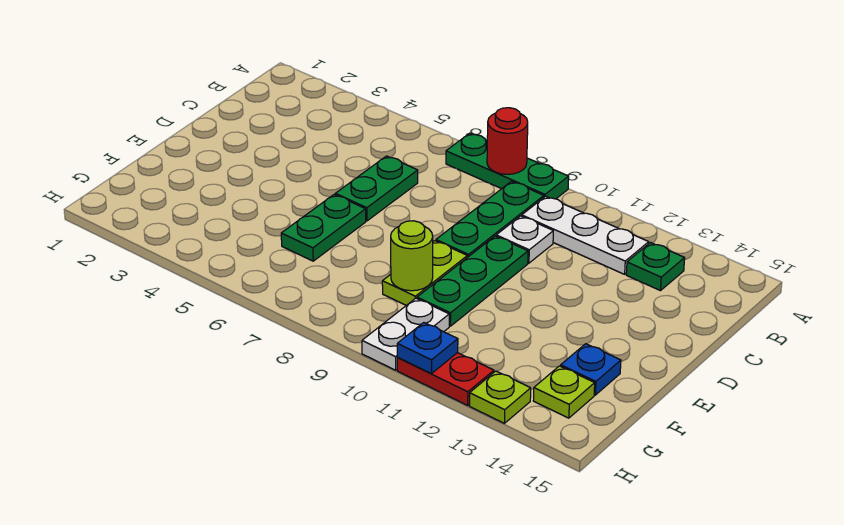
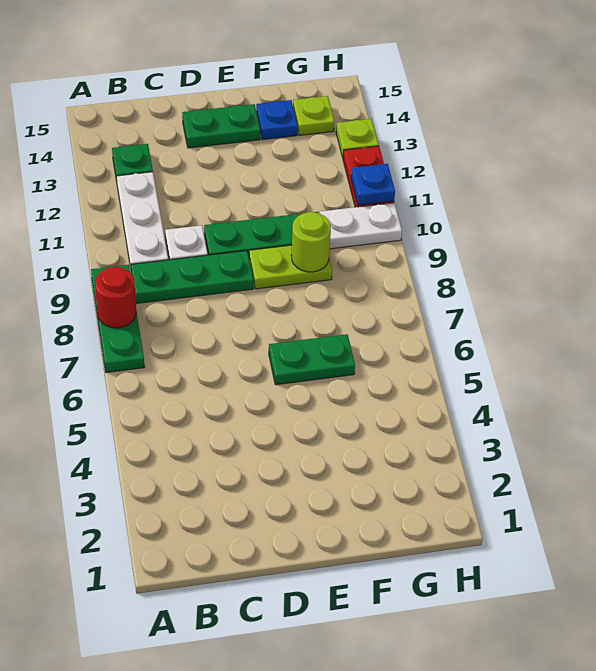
green plate C6:D6 level 1 -> green plate D14:E14 level 1

